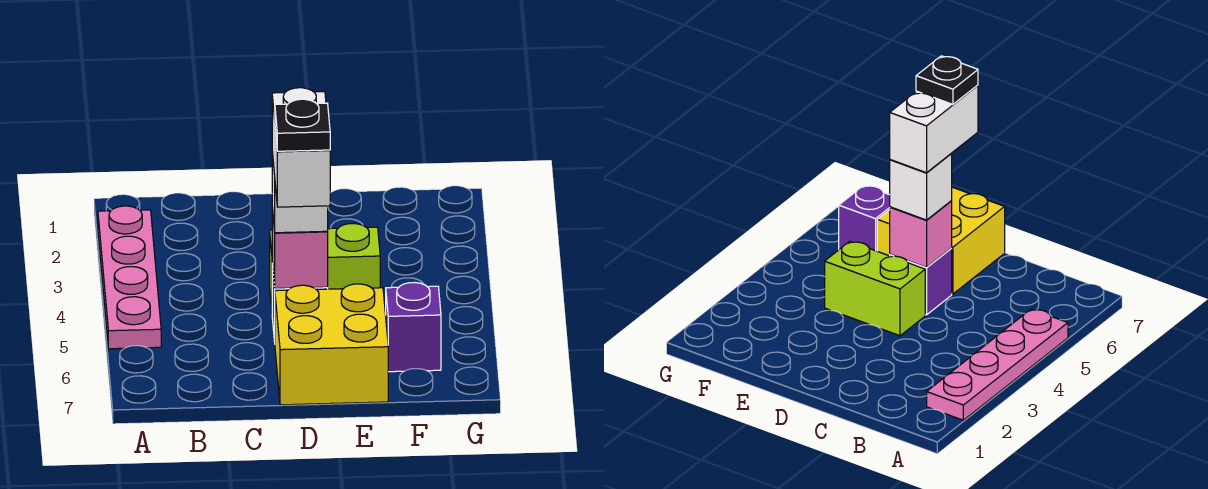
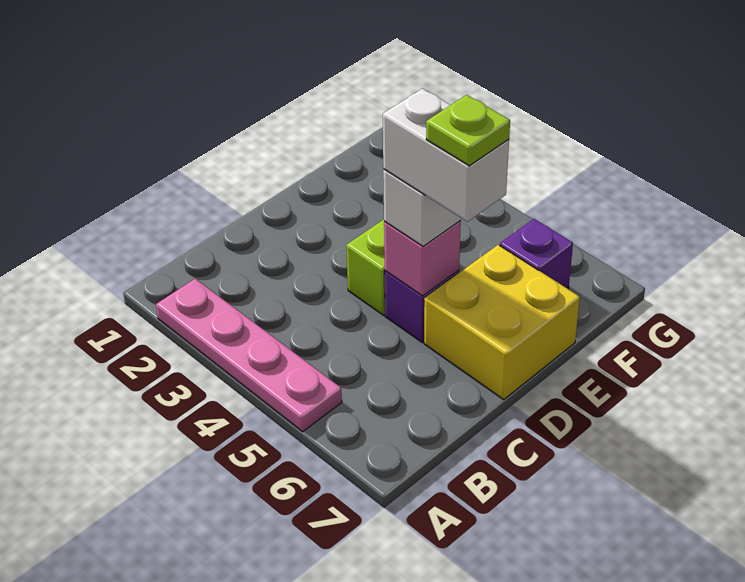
black plate D6 level 5 -> lime plate D6 level 5

